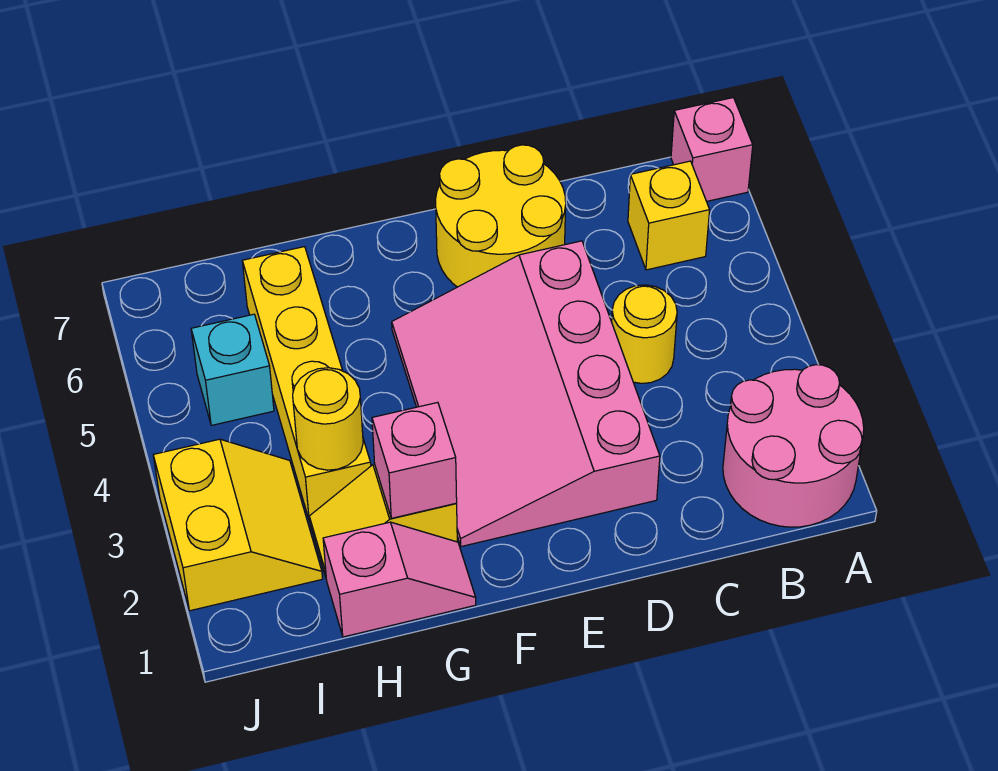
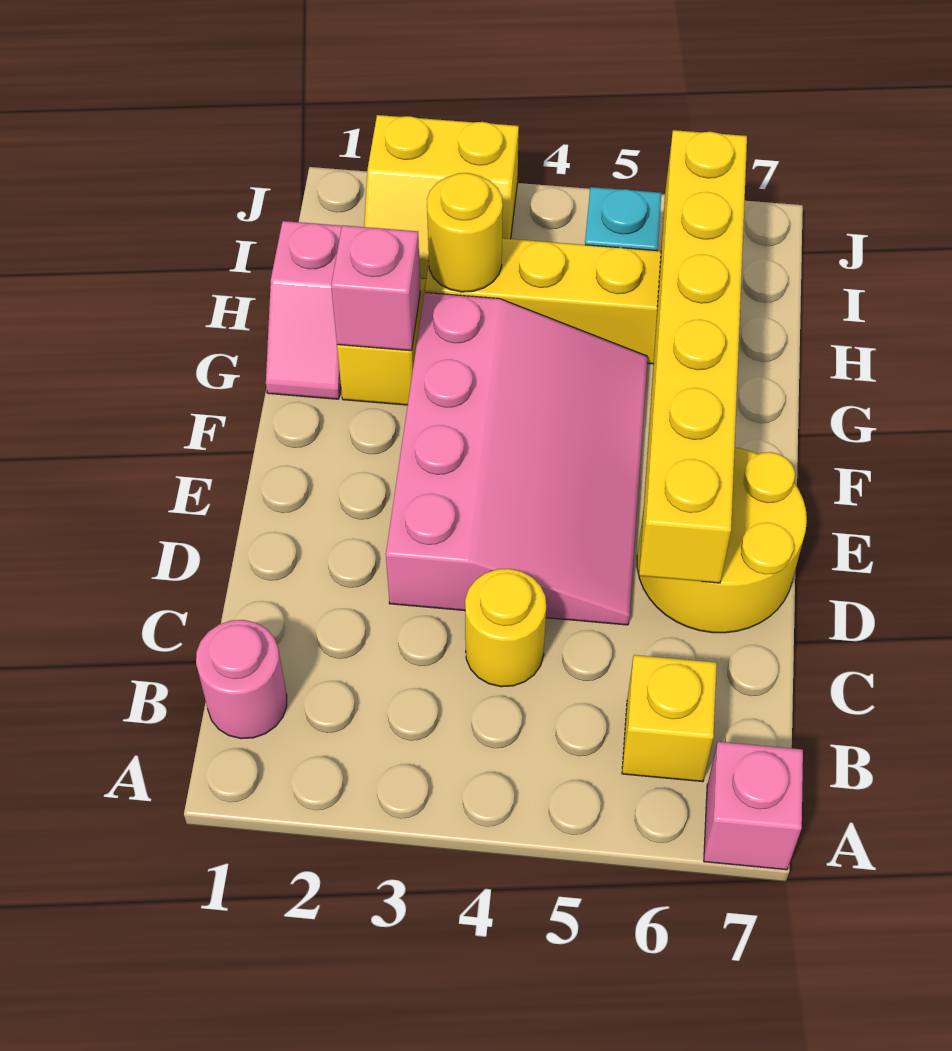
pink round brick A1:B2 level 1 -> pink round brick B1 level 1
pink slope D2:F5 level 1 top D -> pink slope D3:G5 level 1 top 3
none -> yellow brick D6:I6 level 2

